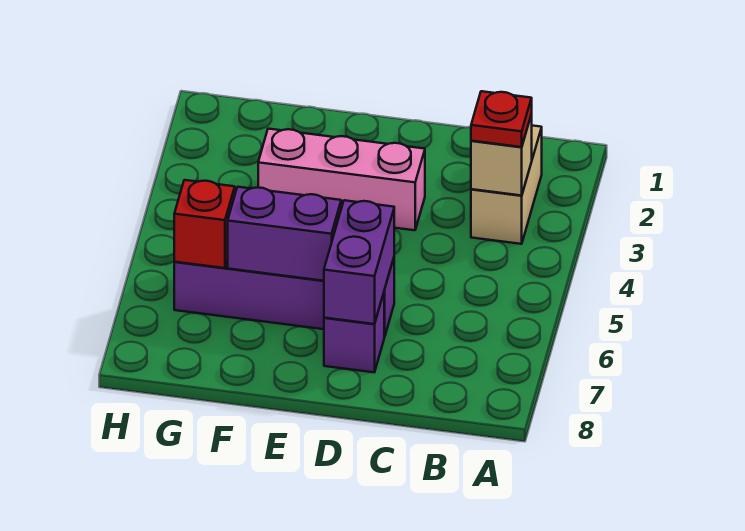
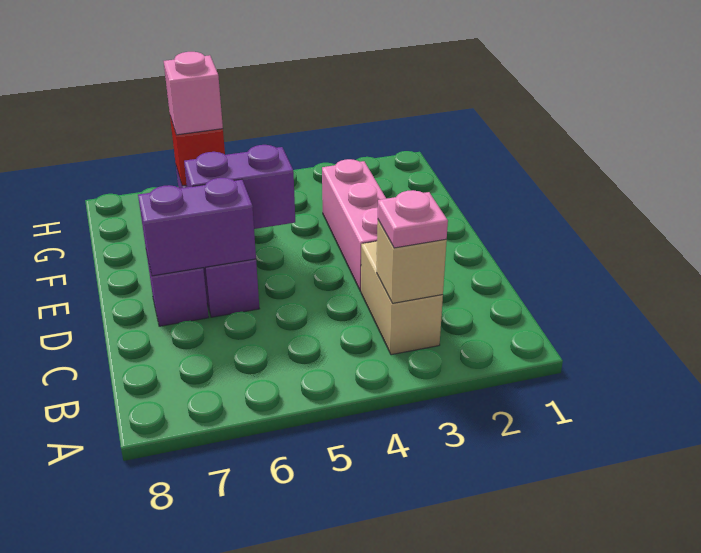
tan brick B2:B3 level 1 -> tan brick B3:C3 level 1
red plate B3 level 3 -> pink plate B3 level 3
purple brick E6:F6 level 2 -> purple brick E5:E6 level 2
none -> pink brick G6 level 3

